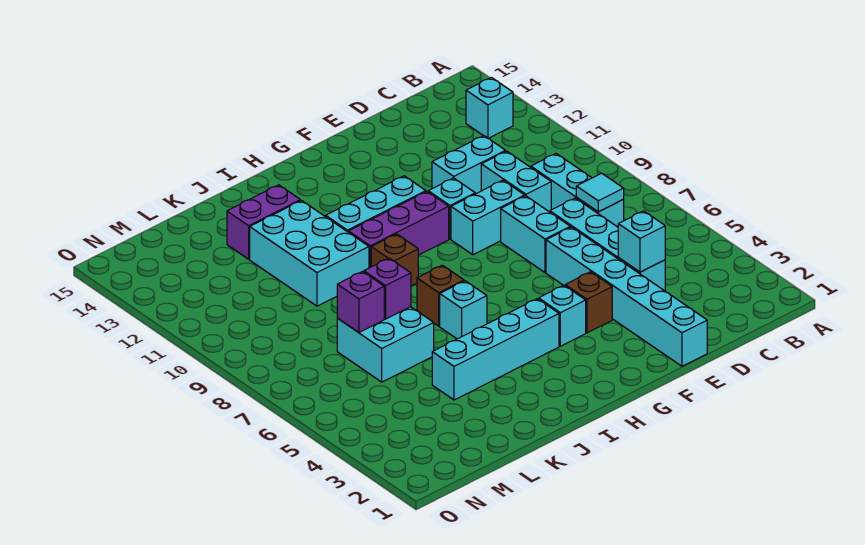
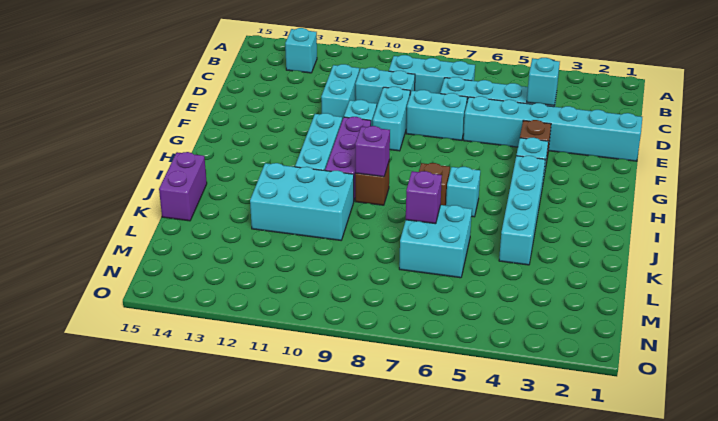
cyan tile C7 level 2 -> none
purple brick J13:K13 level 1 -> purple brick J15:K15 level 1
purple brick L7 level 2 -> purple brick I9 level 2

